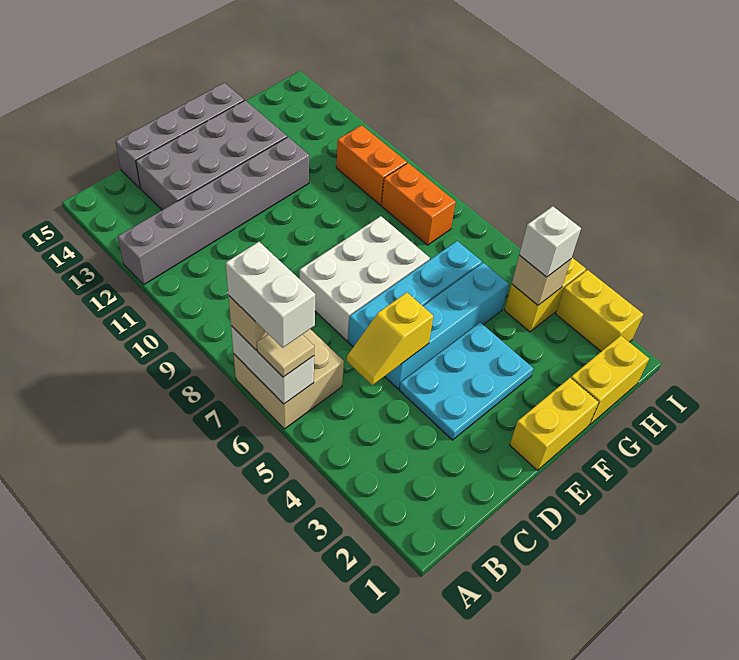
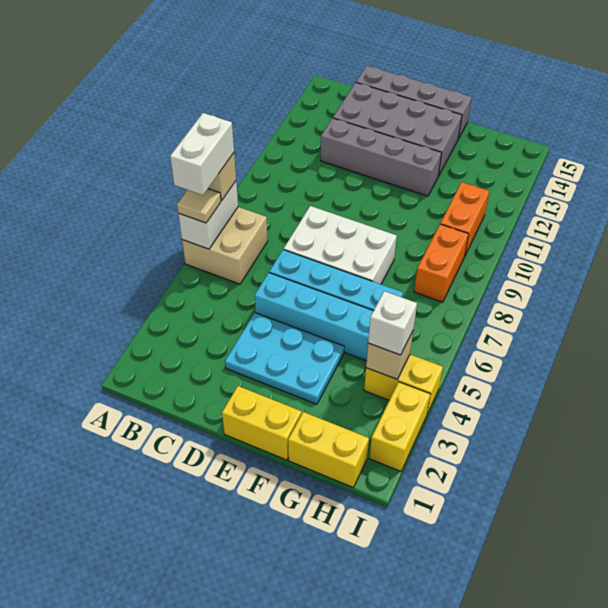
grey brick A12:F12 level 1 -> grey brick C12:F12 level 1
yellow slope C5:D5 level 2 top D -> none

